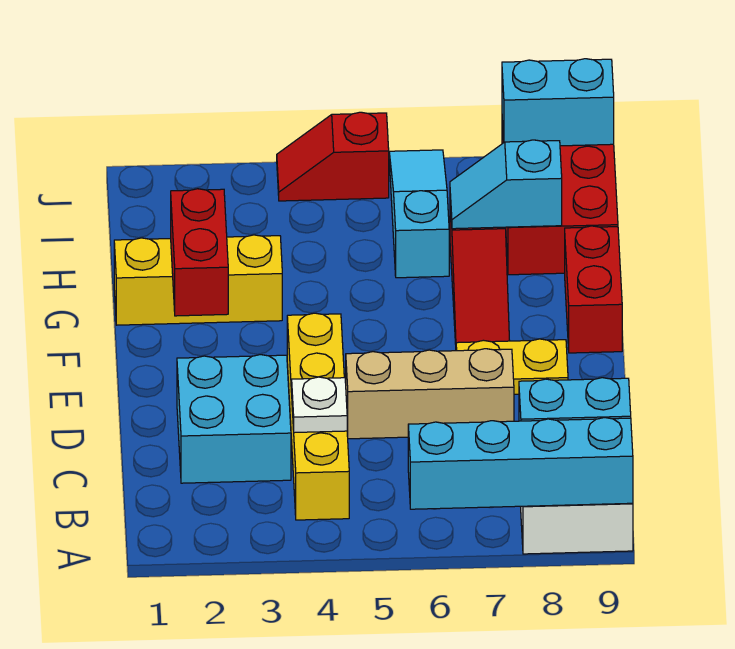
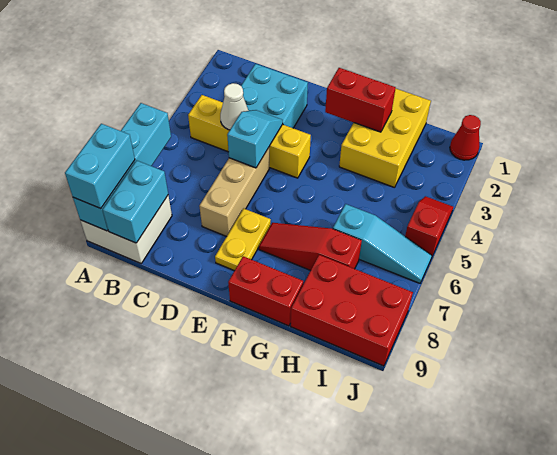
white plate C4 level 2 -> white cone C4 level 2
yellow brick G1:G3 level 1 -> yellow brick G1:H3 level 1
cyan slope H7:H8 level 2 top 8 -> cyan slope D4:D5 level 2 top 5
none -> red cone J1 level 1
cyan brick J8:J9 level 2 -> cyan brick A8:A9 level 3

